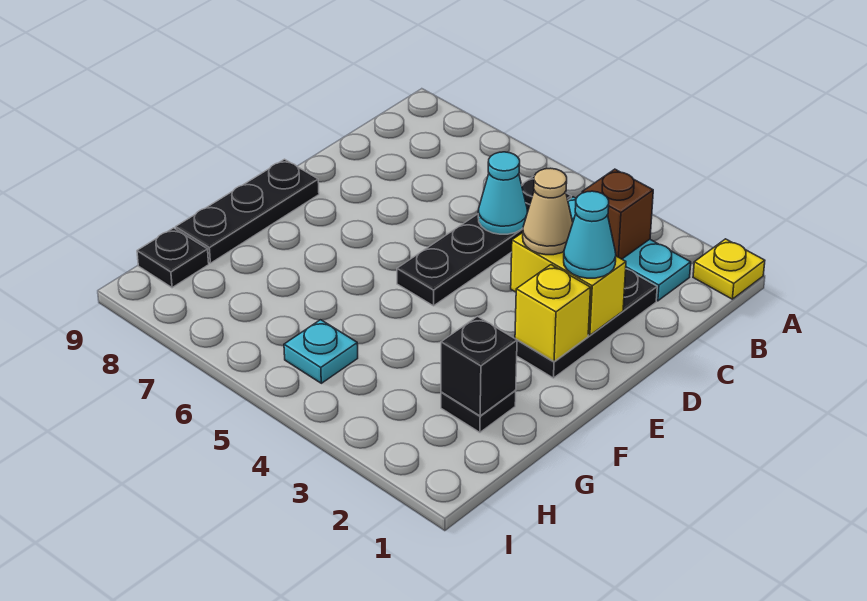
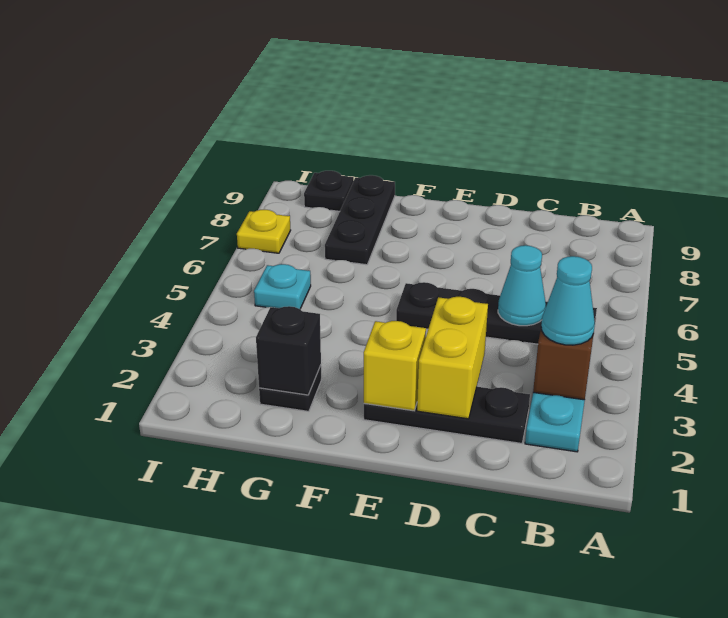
yellow plate A1 level 1 -> yellow plate I7 level 1
cyan cone D2 level 3 -> cyan cone B3 level 3
tan cone D3 level 3 -> none
black plate E9:G9 level 1 -> black plate G7:G9 level 1

